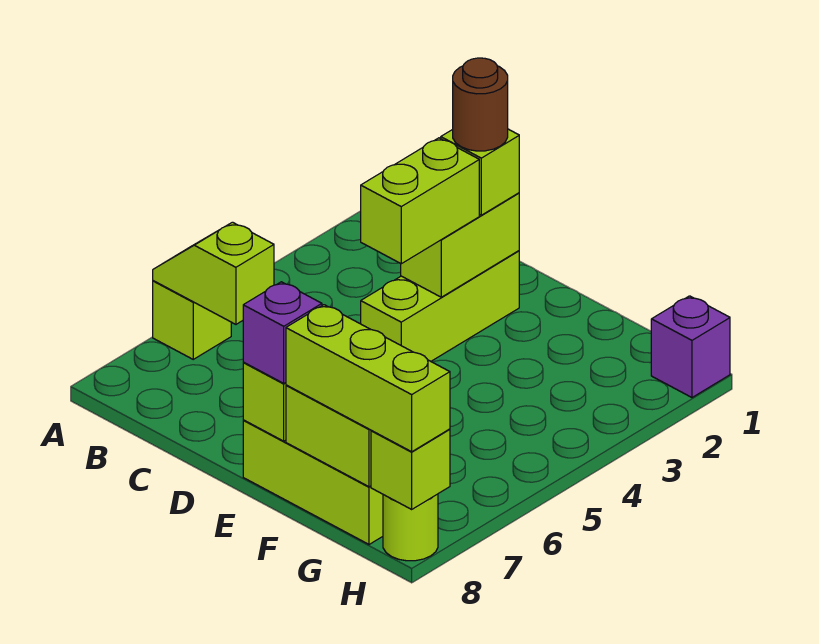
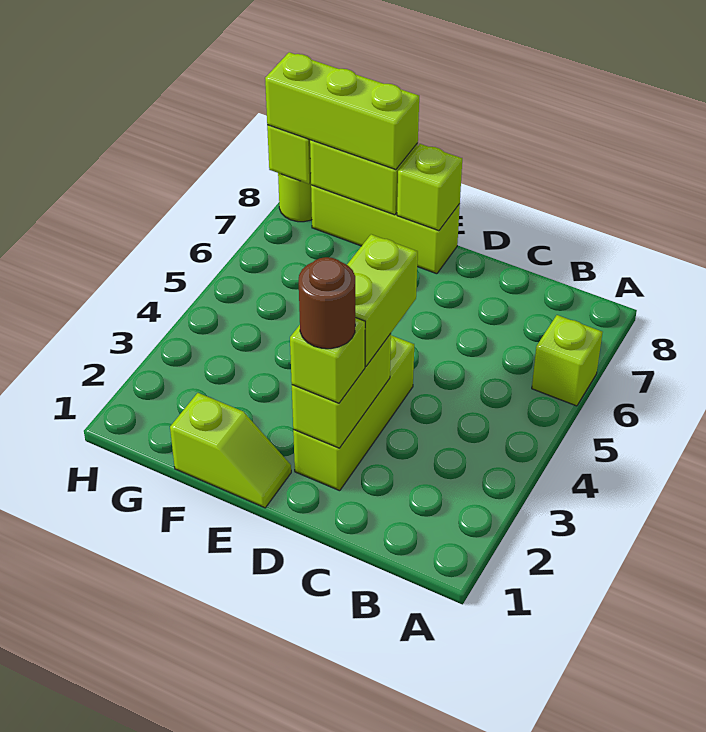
lime slope A6:B6 level 2 top B -> lime slope E1:F1 level 1 top F
purple brick E8 level 3 -> none
purple brick H1 level 1 -> none

